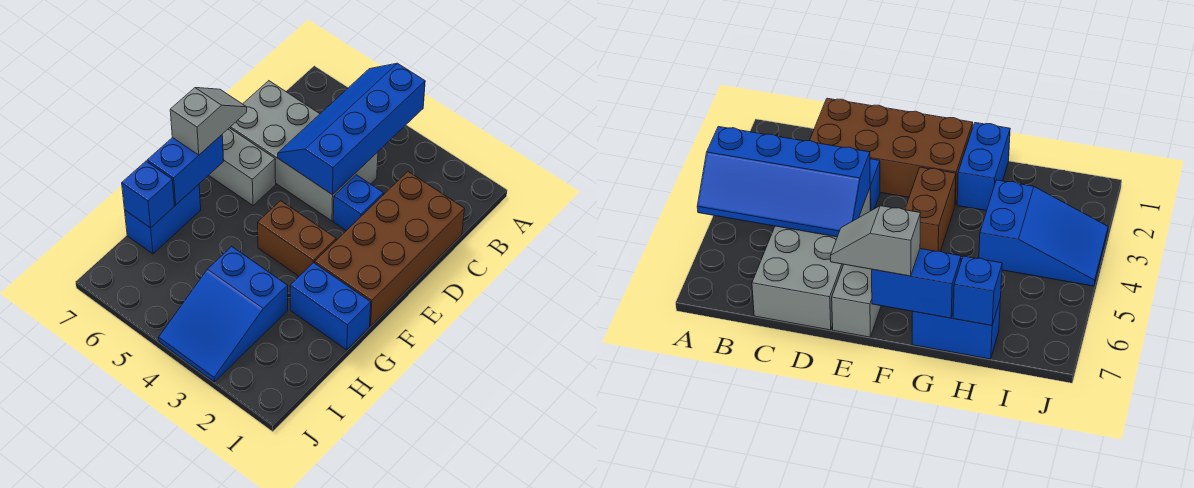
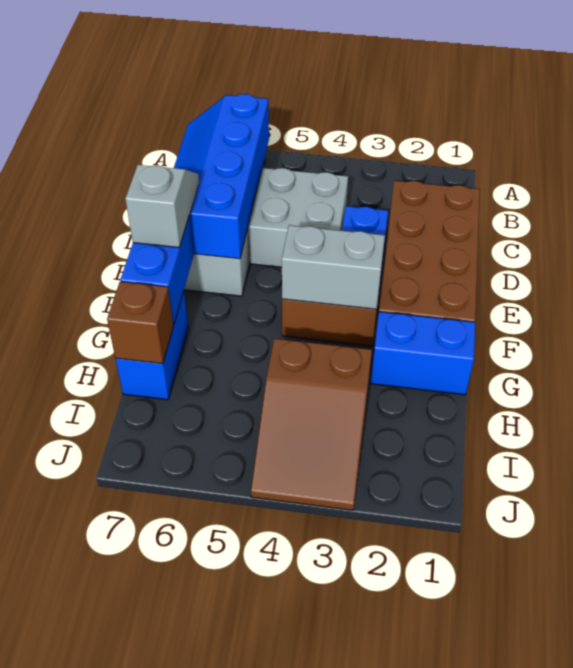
blue slope A4:D5 level 2 top 4 -> blue slope B6:E7 level 2 top 6
none -> grey brick F3:F4 level 2
blue slope H3:J4 level 1 top H -> brown slope H3:J4 level 1 top H
blue brick H7 level 2 -> brown brick H7 level 2

